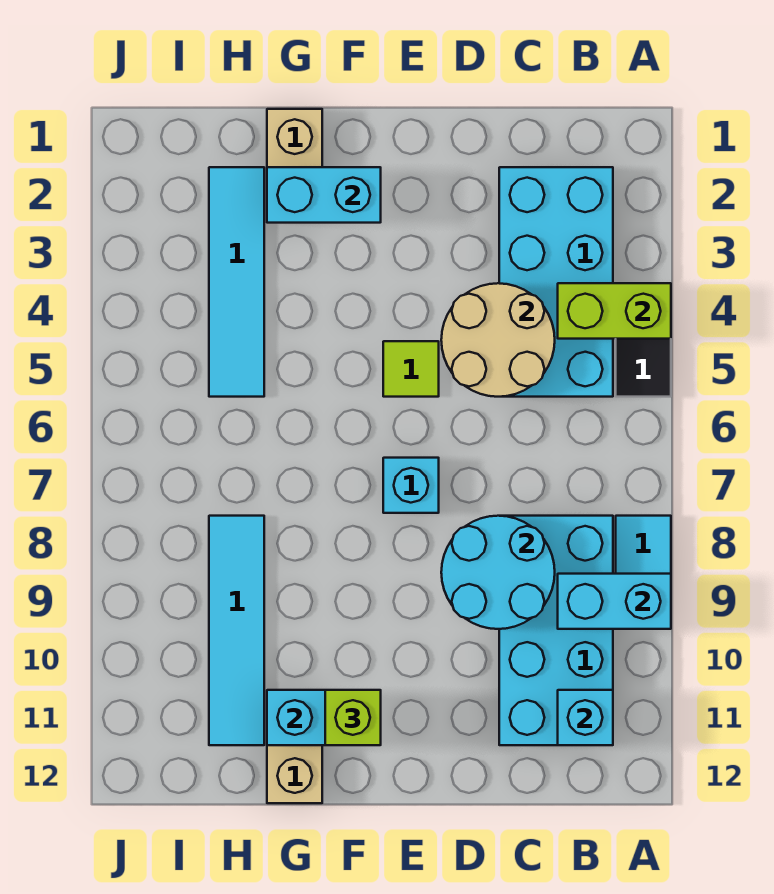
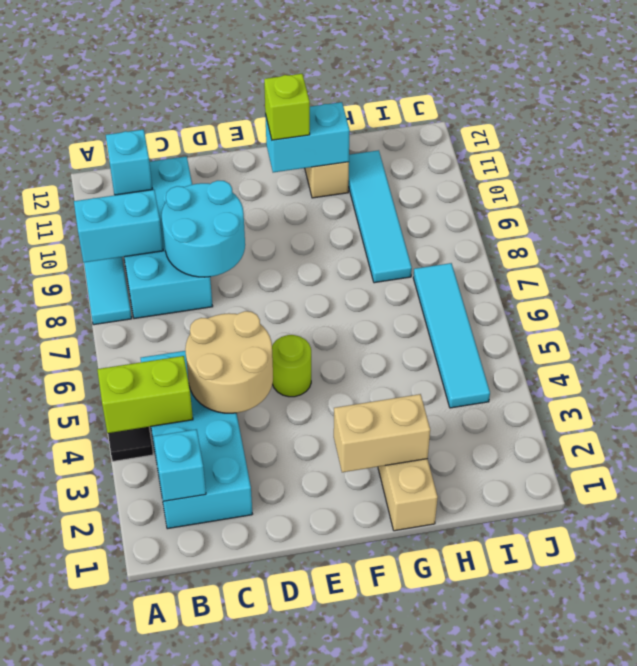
lime tile E5 level 1 -> lime round brick E5 level 1
cyan brick E7 level 1 -> cyan brick B2 level 2
cyan brick F2:G2 level 2 -> tan brick F2:G2 level 2
cyan tile H2:H5 level 1 -> cyan tile I4:I7 level 1

